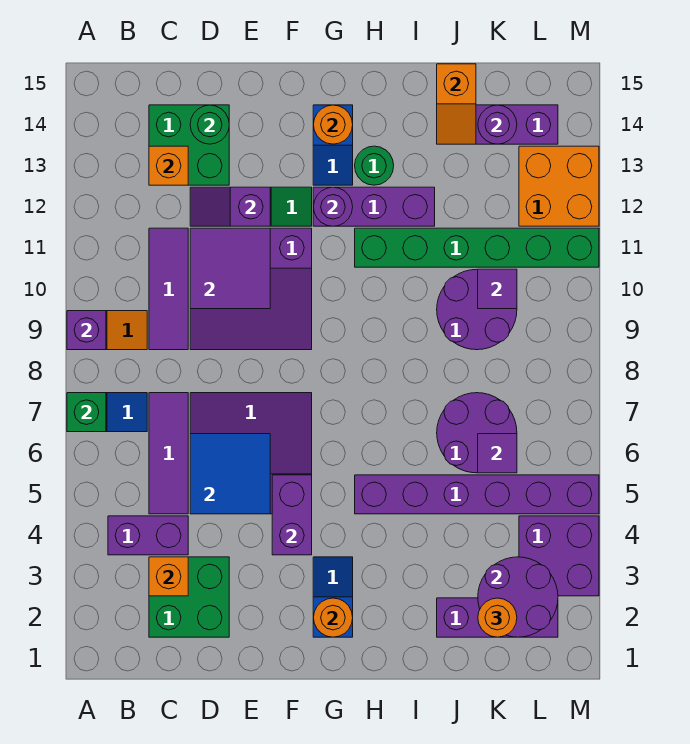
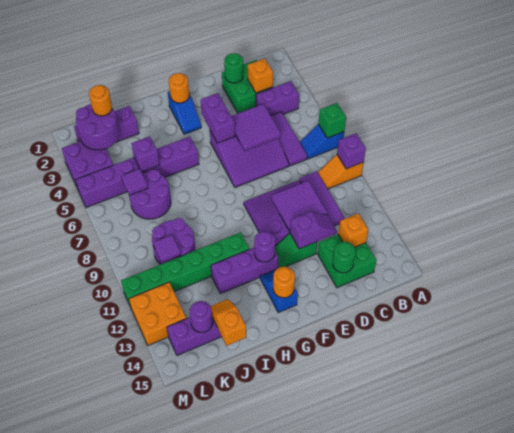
blue tile D5:E6 level 2 -> purple tile D5:E6 level 2
green round brick H13 level 1 -> green round brick D2 level 2
none -> purple brick J5 level 2

